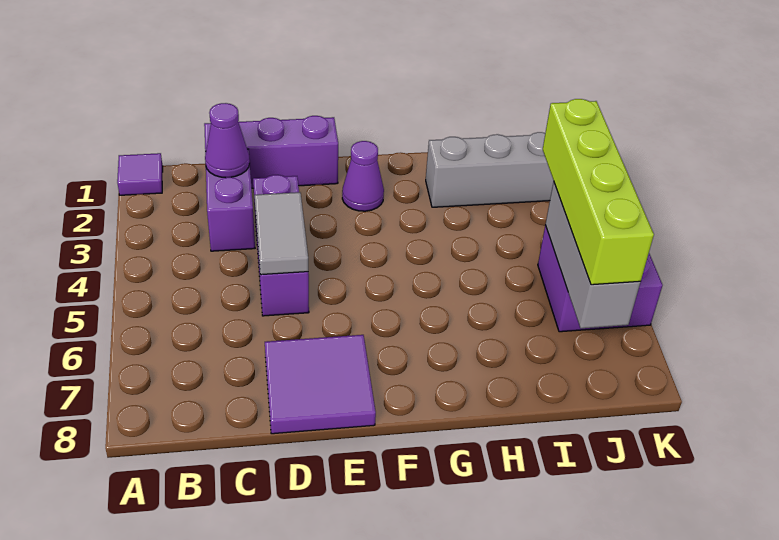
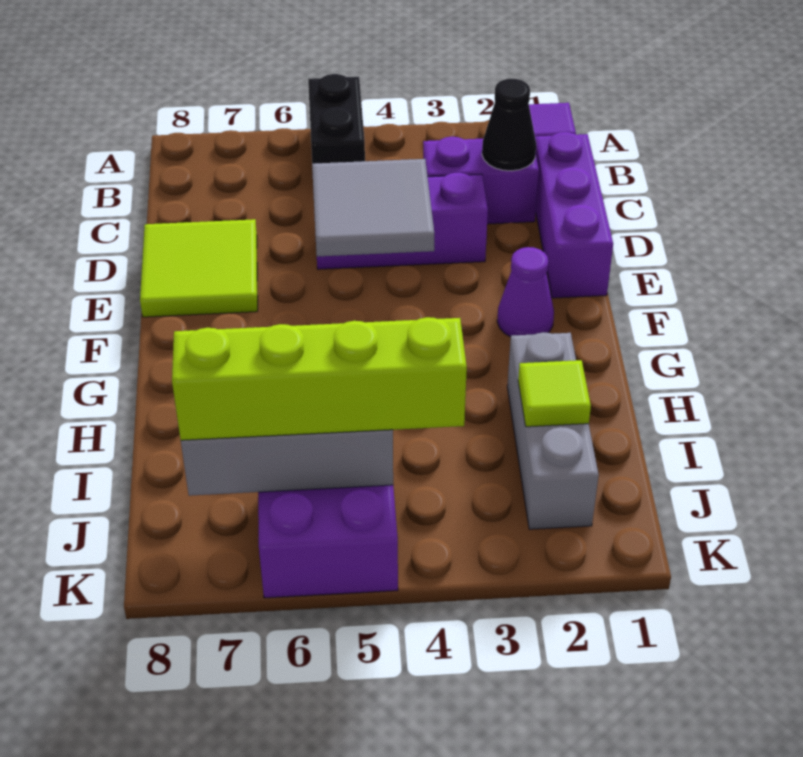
none -> black brick A5:B5 level 1
purple cone C2 level 2 -> black cone C2 level 2
grey tile D4:D5 level 2 -> grey tile D4:E5 level 2
purple tile D7:E8 level 1 -> lime tile D7:E8 level 1
none -> lime tile I2 level 2

